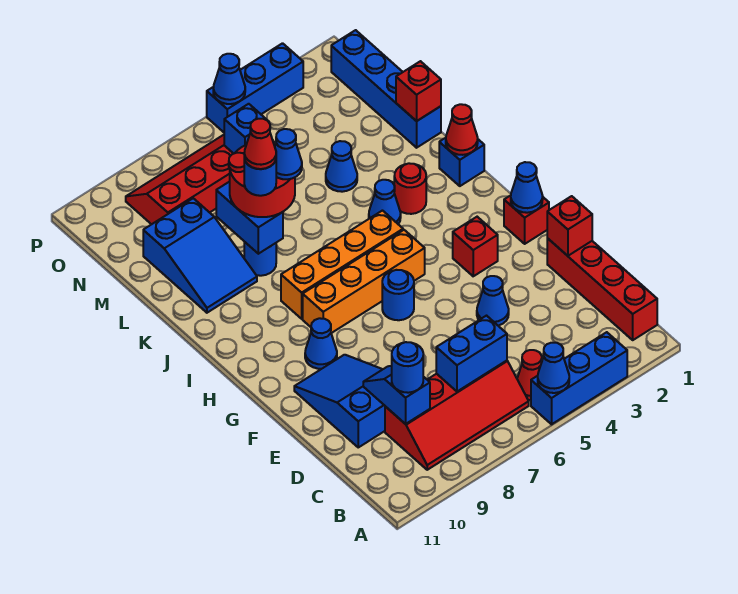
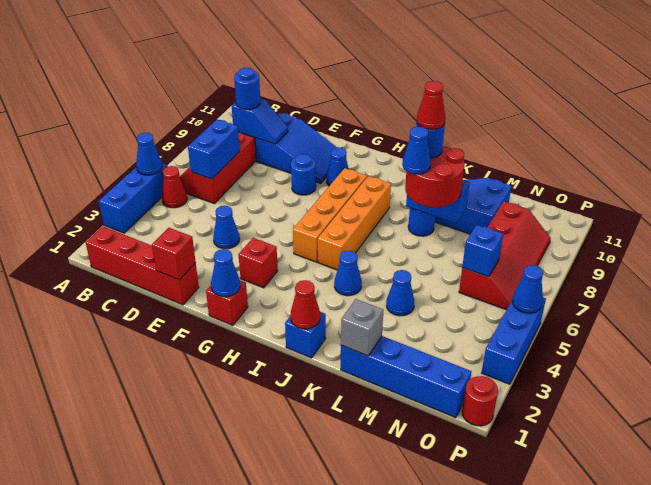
blue round brick G6 level 1 -> blue round brick F8 level 1
red round brick J3 level 1 -> red round brick P1 level 1
red brick L1 level 2 -> grey brick L1 level 2

